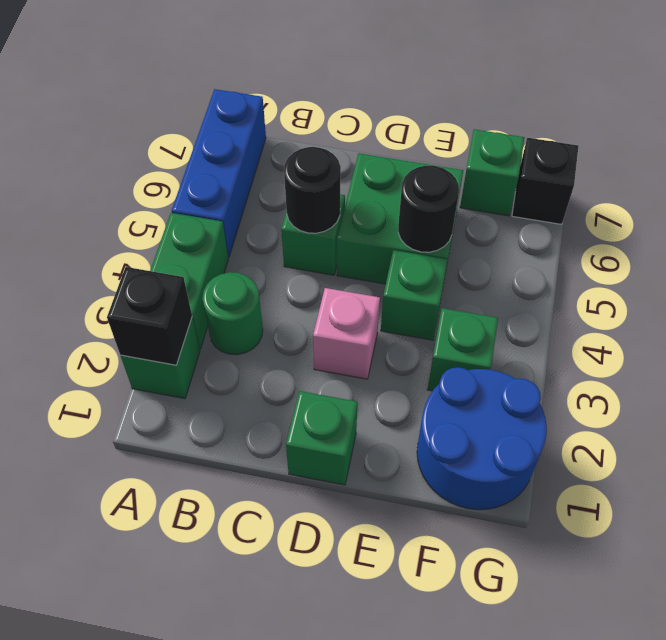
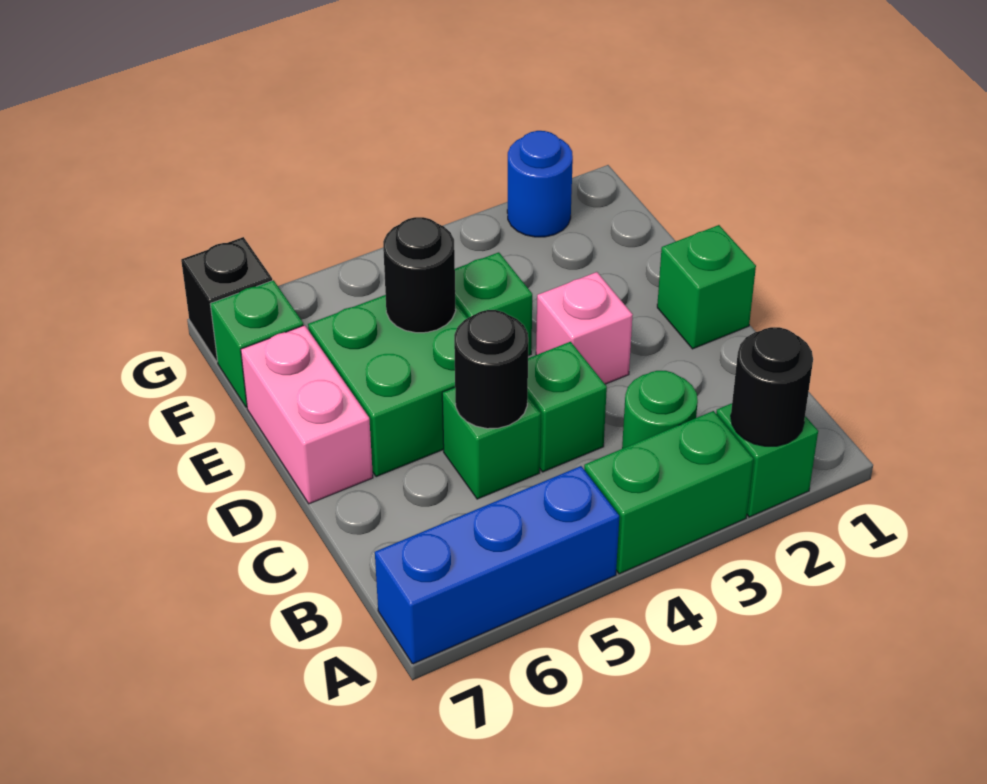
black brick A2 level 2 -> black round brick A2 level 2
none -> pink brick D7:E7 level 1
blue round brick F1:G2 level 1 -> blue round brick G2 level 1
green brick F3 level 1 -> green brick C4 level 1

